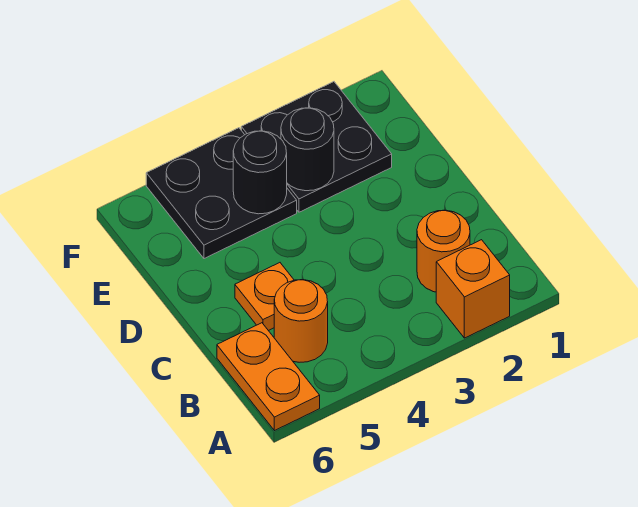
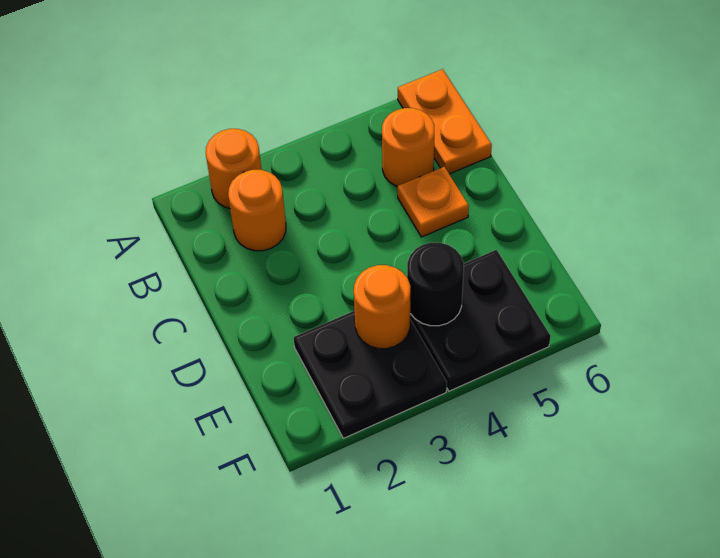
orange brick A2 level 1 -> orange round brick A2 level 1
black round brick E3 level 2 -> orange round brick E3 level 2

